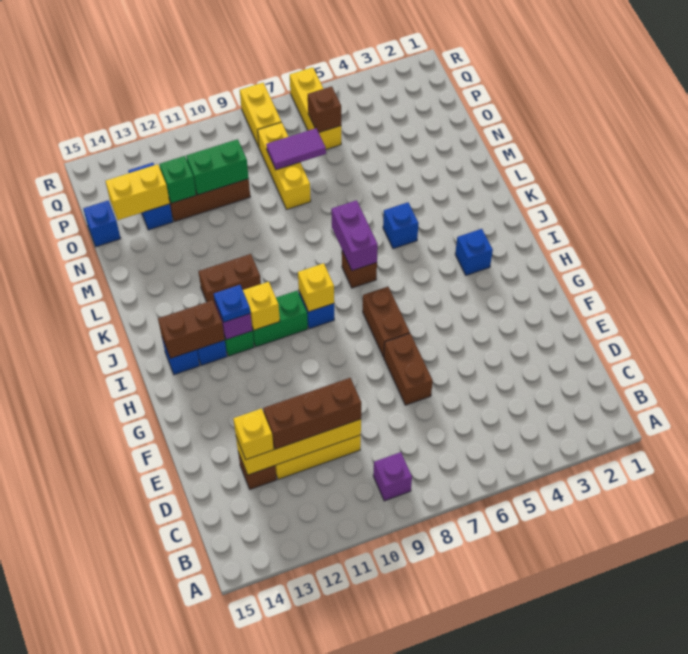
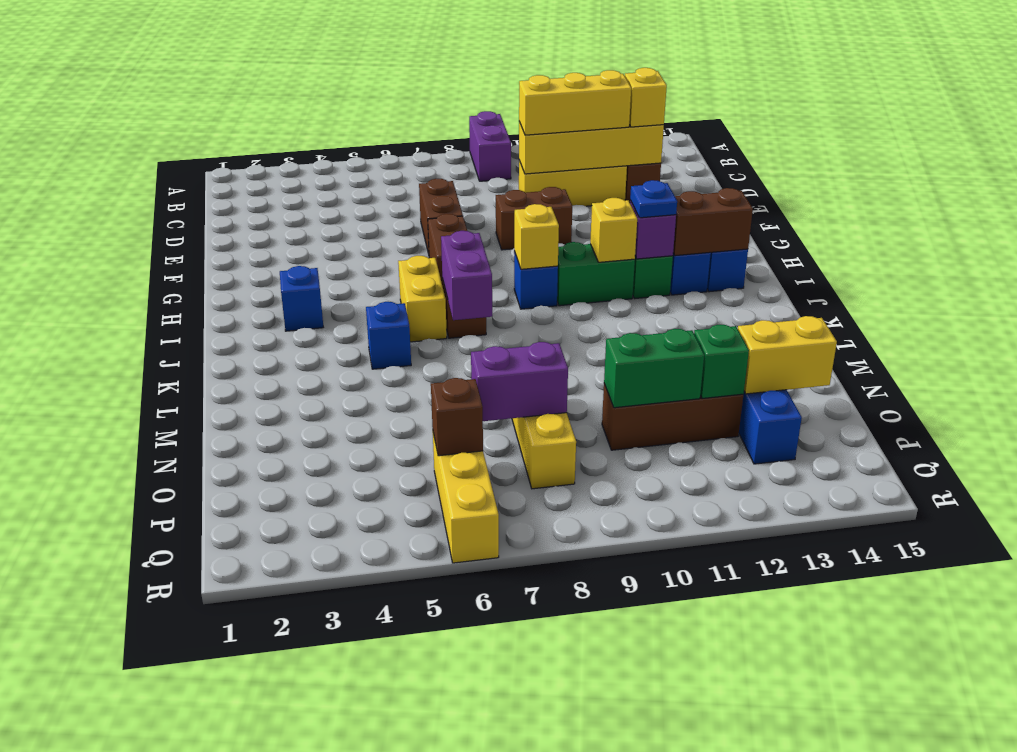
purple brick B9 level 1 -> purple brick A9:B9 level 1
brown brick D10:D12 level 3 -> yellow brick D10:D12 level 3
brown brick K11:K12 level 1 -> brown brick F9:F10 level 1
purple tile O7:O8 level 2 -> purple brick O7:O8 level 2
blue brick O15 level 1 -> none
yellow brick Q8:R8 level 1 -> yellow brick I6:J6 level 1

